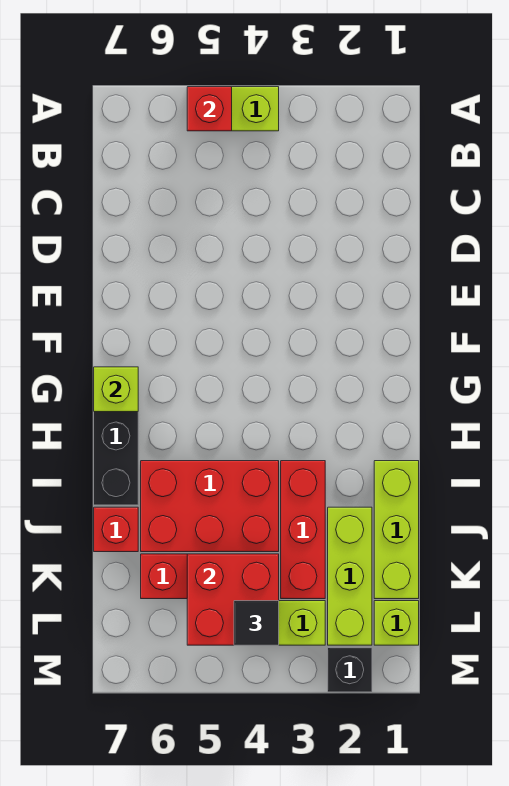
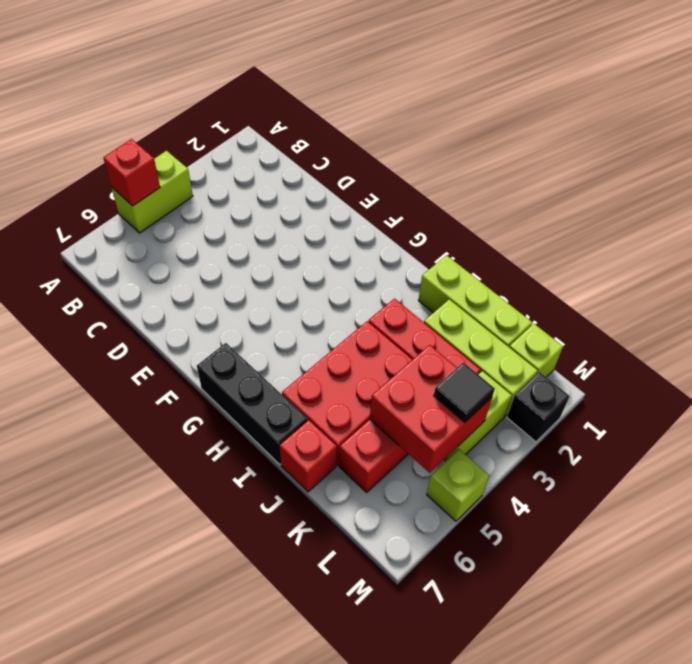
lime brick G7 level 2 -> lime brick M5 level 1

